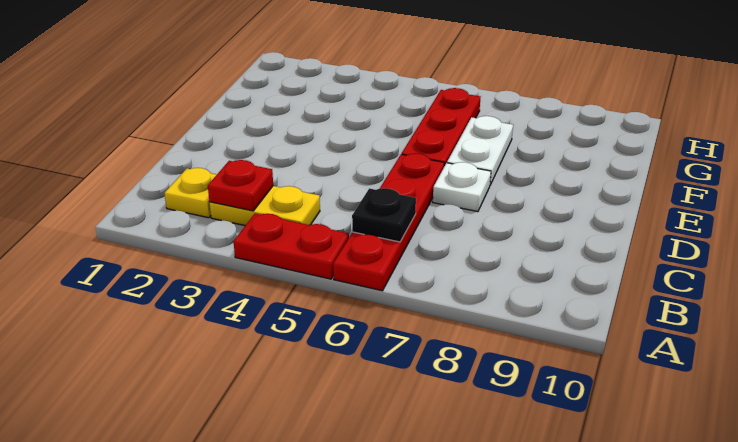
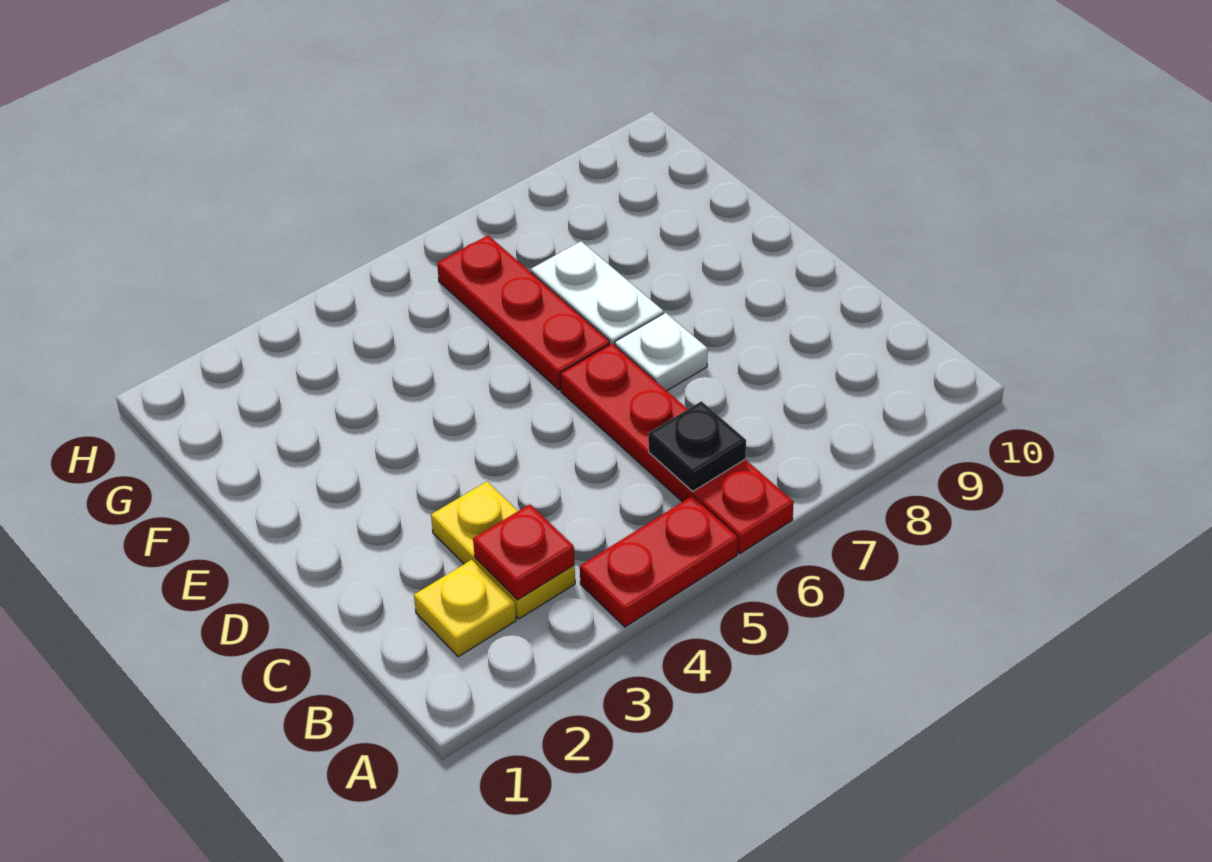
yellow plate B3:B4 level 1 -> yellow plate B3:C3 level 1

